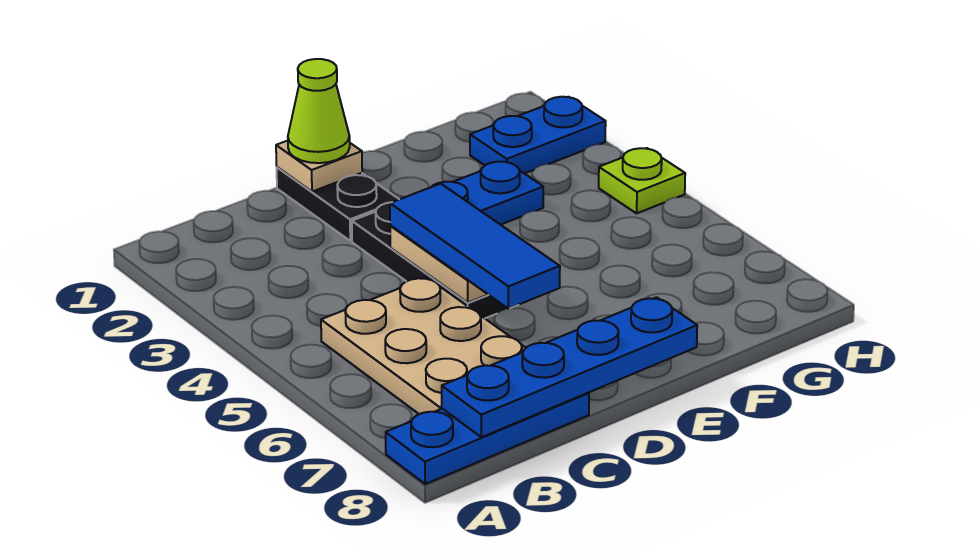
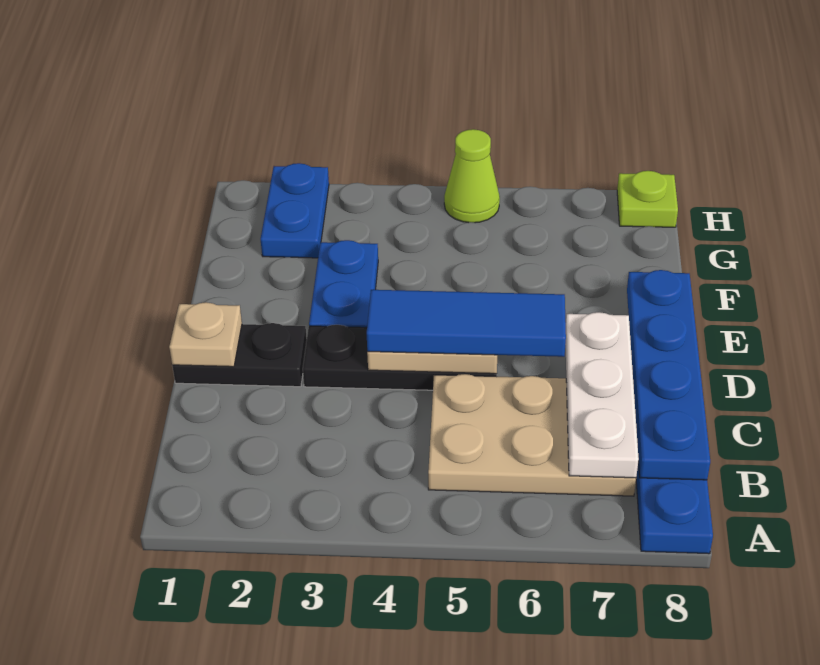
none -> white plate B7:D7 level 2
lime cone D1 level 3 -> lime cone H5 level 1
lime plate H4 level 1 -> lime plate H8 level 1

